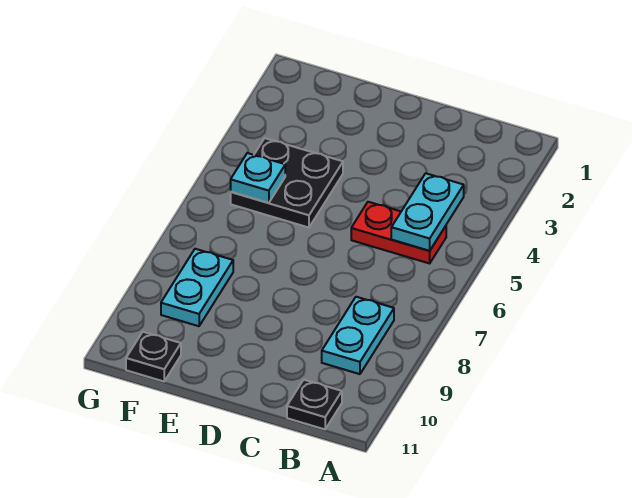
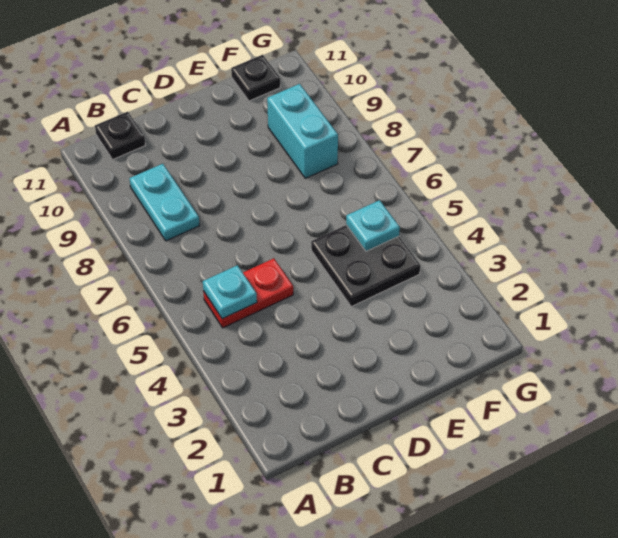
cyan plate B4:B5 level 2 -> cyan plate B5 level 2
cyan plate F8:F9 level 1 -> cyan brick F8:F9 level 1

